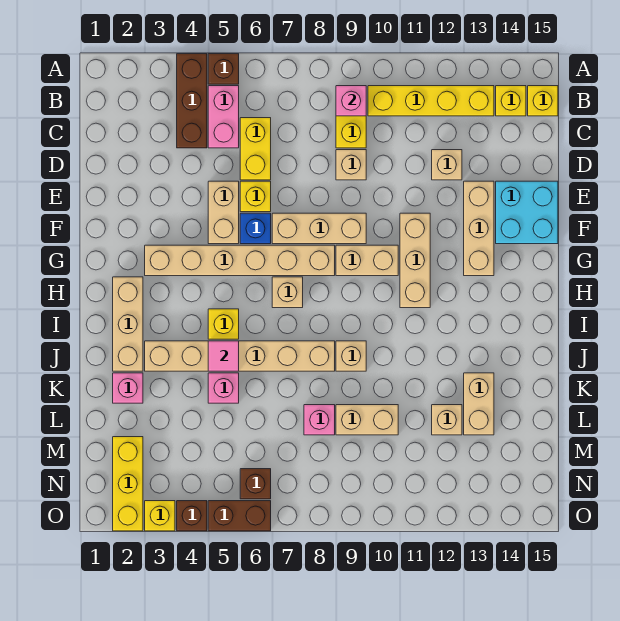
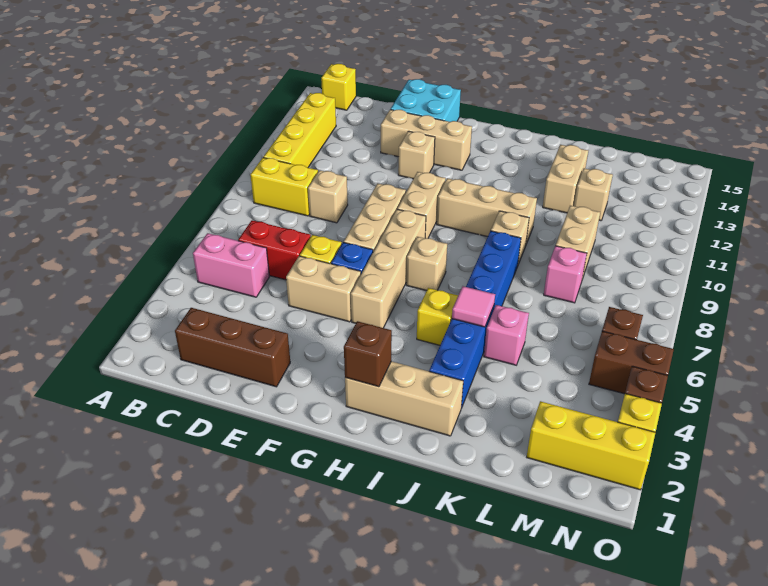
brown brick A4:C4 level 1 -> brown brick C2:E2 level 1
brown brick A5 level 1 -> brown brick H2 level 2
pink brick B9 level 2 -> none
yellow brick B14 level 1 -> none
yellow brick C6:D6 level 1 -> red brick C6:D6 level 1
tan brick D12 level 1 -> tan brick F12 level 1
tan brick F11:H11 level 1 -> tan brick H10:J10 level 1
tan brick G3:G8 level 1 -> tan brick G5:G8 level 1
tan brick J3:J8 level 1 -> blue brick J3:J8 level 1
pink brick K2 level 1 -> none
tan brick K13:L13 level 1 -> tan brick K12:K13 level 1
brown brick O5:O6 level 1 -> brown brick N5:O5 level 1

